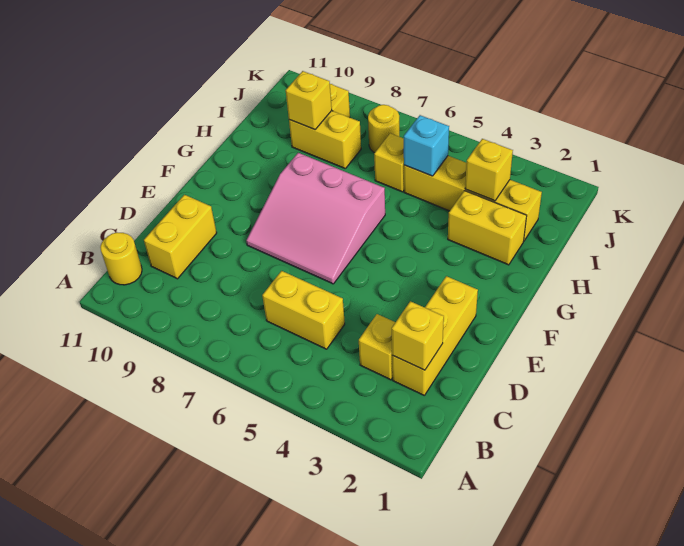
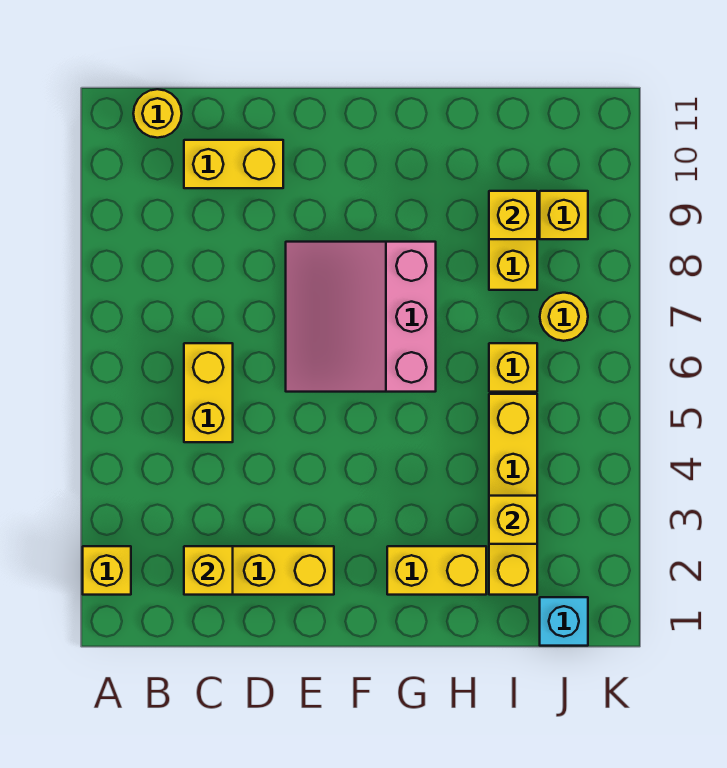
yellow brick C3 level 1 -> yellow brick A2 level 1
yellow brick H2:H3 level 1 -> yellow brick G2:H2 level 1
cyan brick I5 level 2 -> cyan brick J1 level 1

